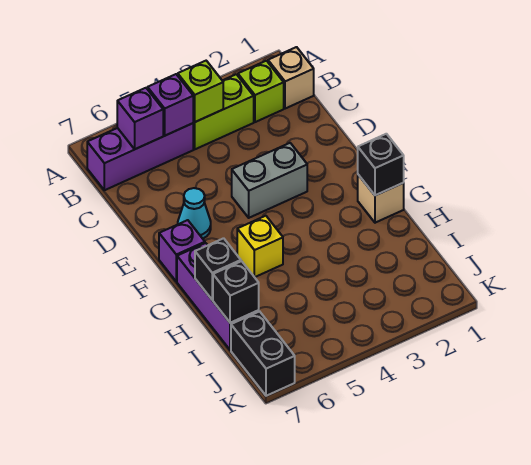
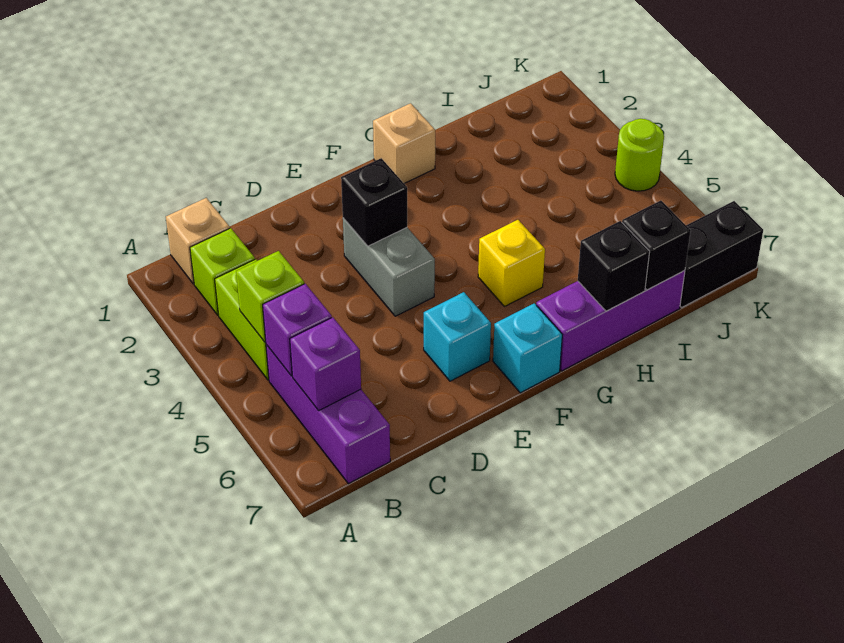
cyan cone E6 level 1 -> cyan brick E6 level 1
purple brick F7 level 1 -> cyan brick F7 level 1
black brick G1 level 2 -> black brick E3 level 2
none -> lime round brick K4 level 1

